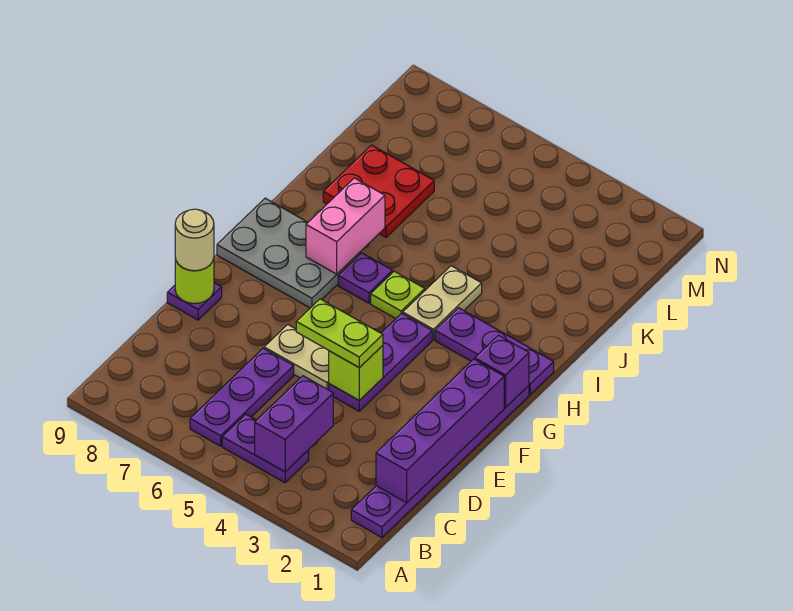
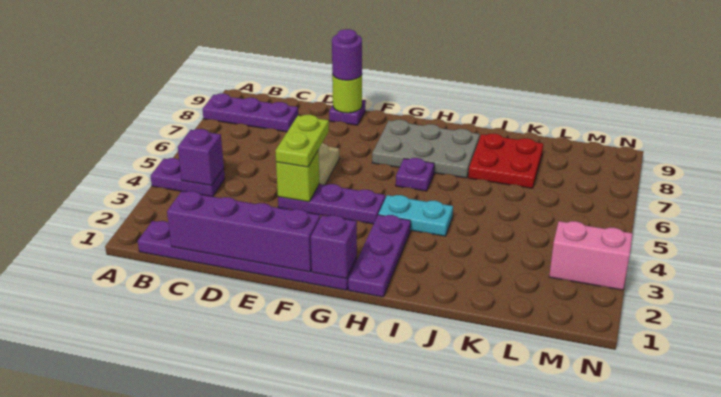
purple plate B4:B5 level 1 -> purple plate A4:B4 level 1
purple brick B4:C4 level 2 -> purple brick B4 level 2
purple plate B6:D6 level 1 -> purple plate A8:C8 level 1
tan round brick E9 level 3 -> purple round brick E9 level 3
grey plate G7:H9 level 1 -> grey plate G7:I8 level 1
tan plate H4:I4 level 1 -> cyan plate H4:I4 level 1
lime plate H5 level 1 -> none
pink brick H7:I7 level 2 -> pink brick M3:N3 level 1

